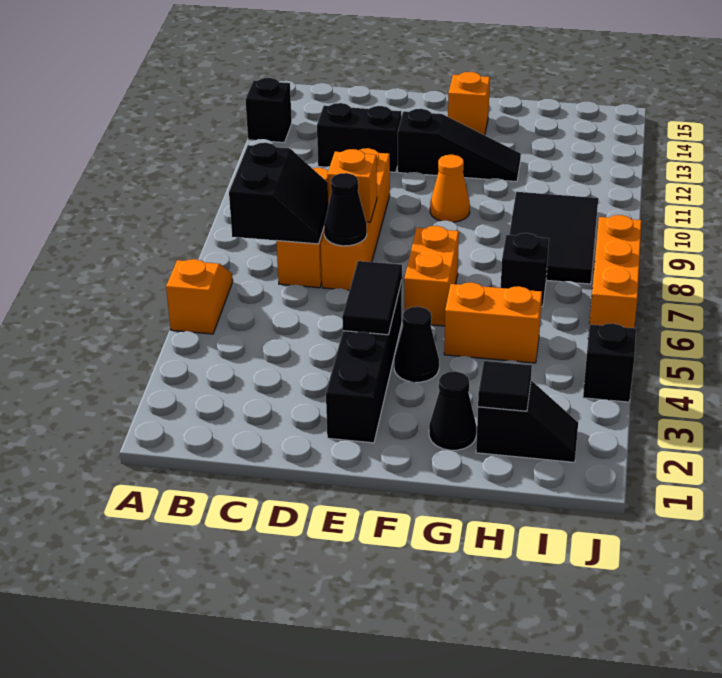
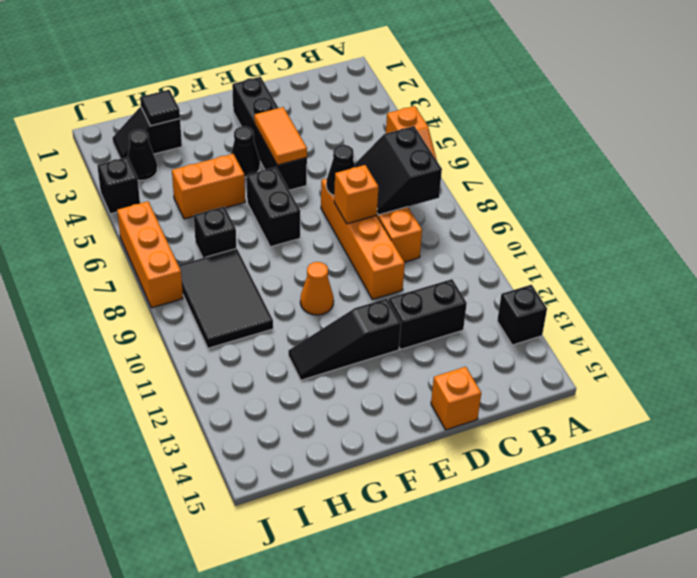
black tile E4:E5 level 2 -> orange tile E4:E5 level 2
orange brick F6:F7 level 1 -> black brick F6:F7 level 1
orange brick F14 level 1 -> orange brick D15 level 1
black cone G2 level 1 -> black cone I3 level 1

